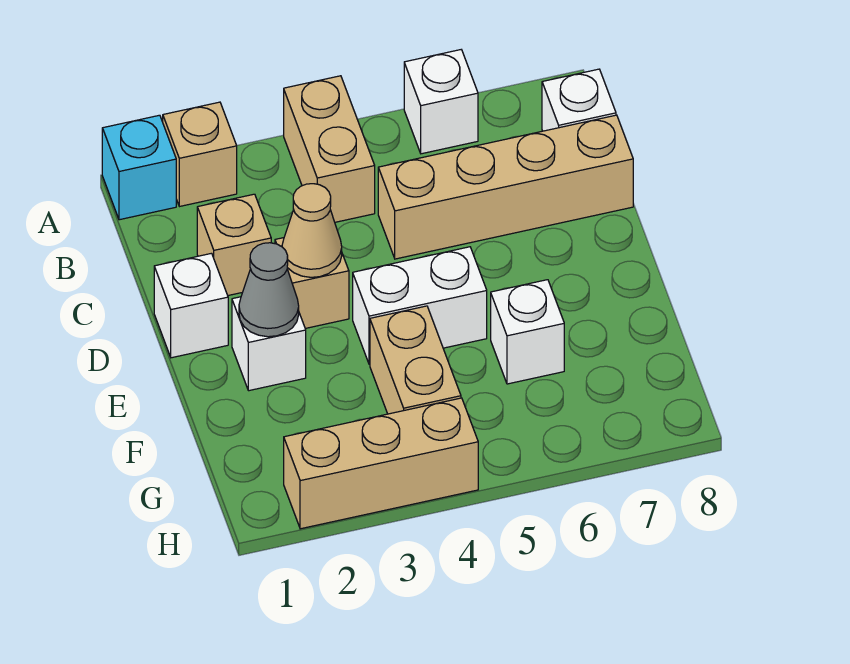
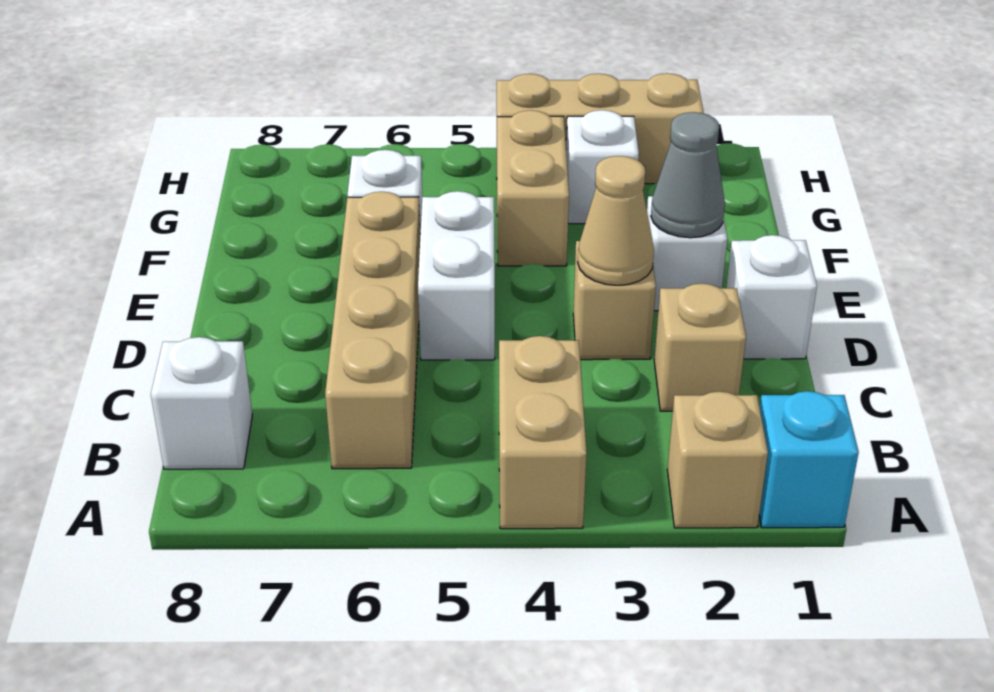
white brick A6 level 1 -> white brick G3 level 1
tan brick C5:C8 level 1 -> tan brick B6:E6 level 1
white brick E4:E5 level 1 -> white brick D5:E5 level 1

